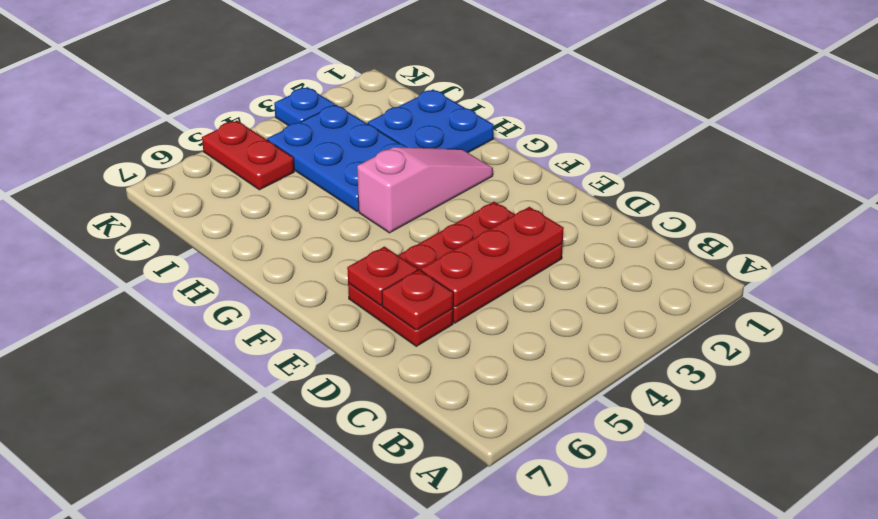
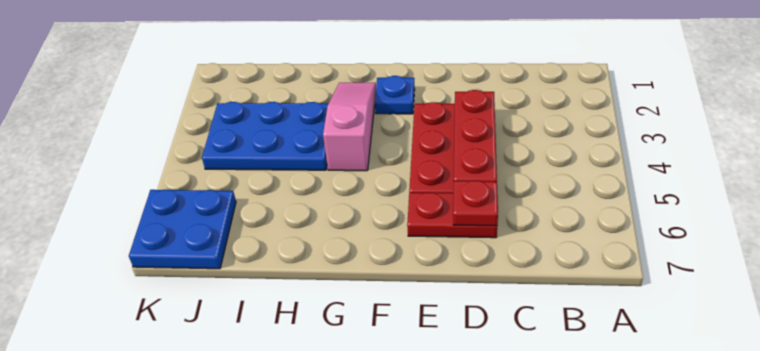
red plate E6 level 2 -> none
blue plate H1:I2 level 1 -> blue plate J6:K7 level 1
red plate J5:K5 level 1 -> none
blue plate K3 level 1 -> blue plate F2 level 1

